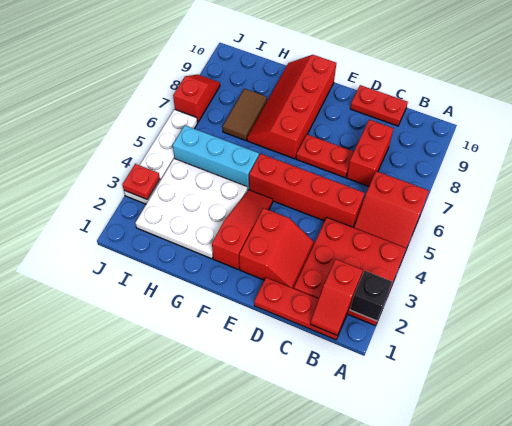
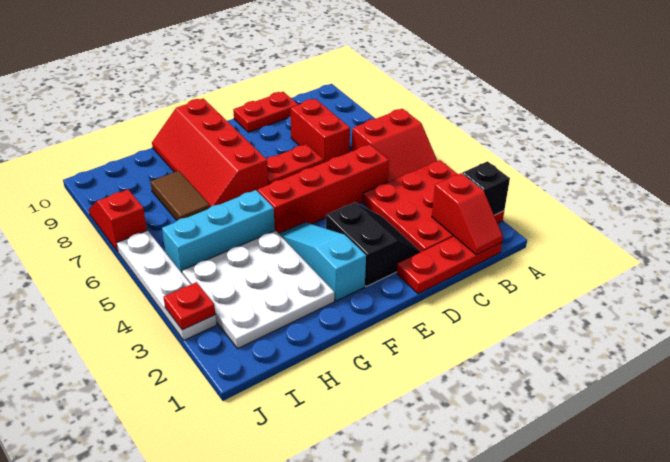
red slope D2:E3 level 1 top E -> black slope D2:E3 level 1 top E
red slope F2:F4 level 1 top 2 -> cyan slope F2:F4 level 1 top 2

